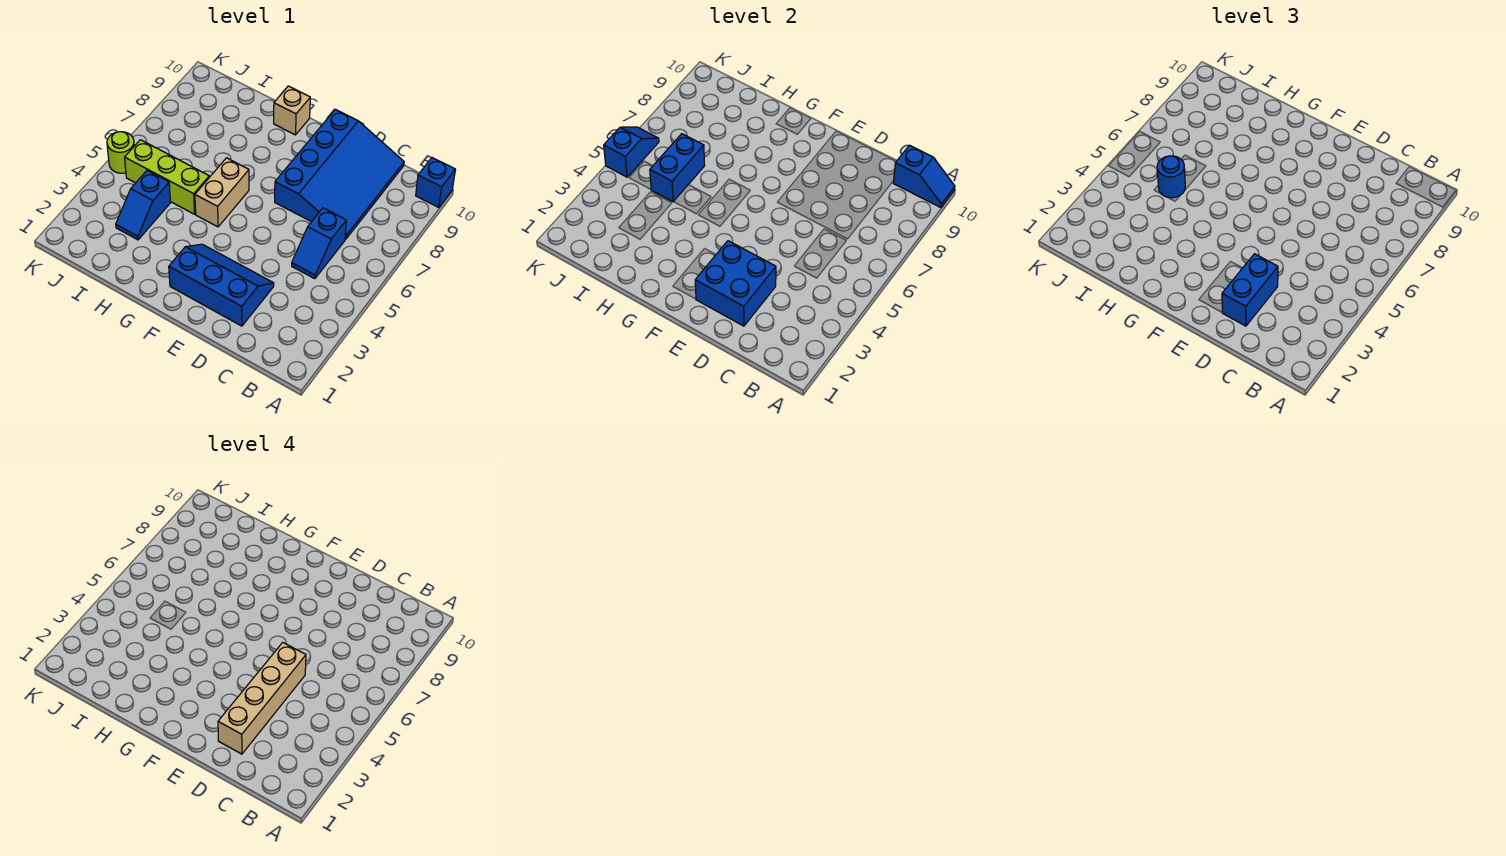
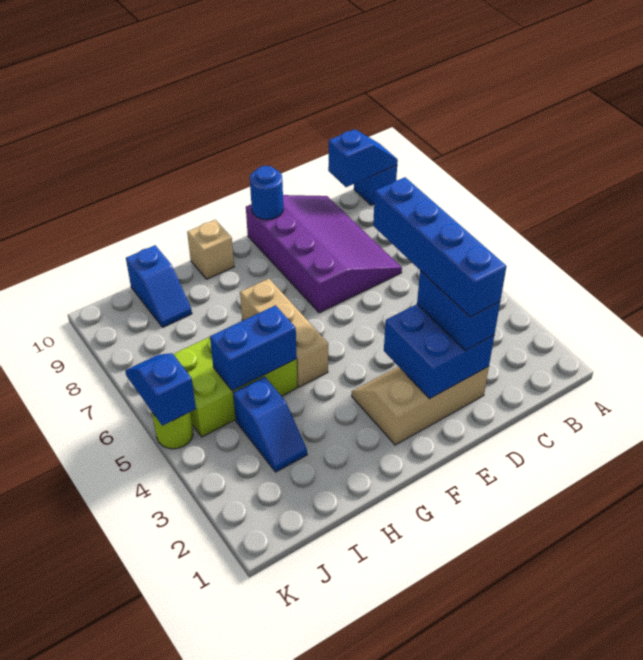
blue slope C5:C6 level 1 top 6 -> blue slope I9:I10 level 1 top 10
blue slope C7:E10 level 1 top E -> purple slope C7:E10 level 1 top E
blue slope D2:F3 level 1 top 2 -> tan slope D2:F3 level 1 top 2
tan brick D2:D5 level 4 -> blue brick D2:D5 level 4
tan brick G5:G6 level 1 -> tan brick G5:G7 level 1
lime brick H5:J5 level 1 -> lime brick H5:J6 level 1
blue brick I5:I6 level 2 -> blue brick H5:I5 level 2
blue round brick I5 level 3 -> blue round brick E10 level 2

